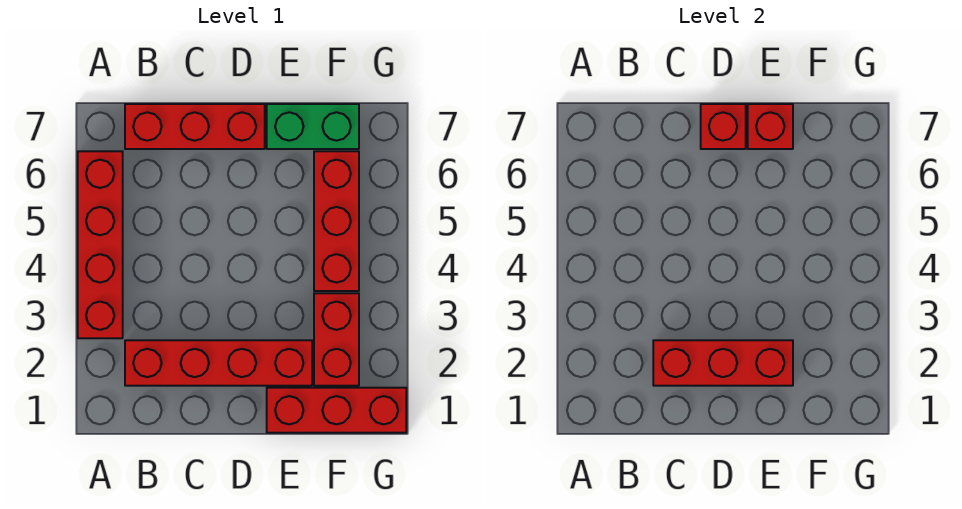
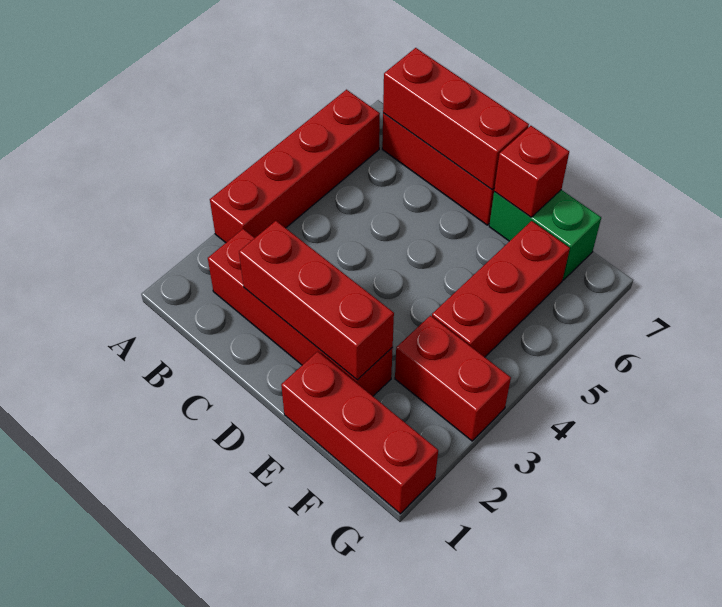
red brick D7 level 2 -> red brick B7:D7 level 2
red brick F2:F3 level 1 -> red brick F3:G3 level 1

